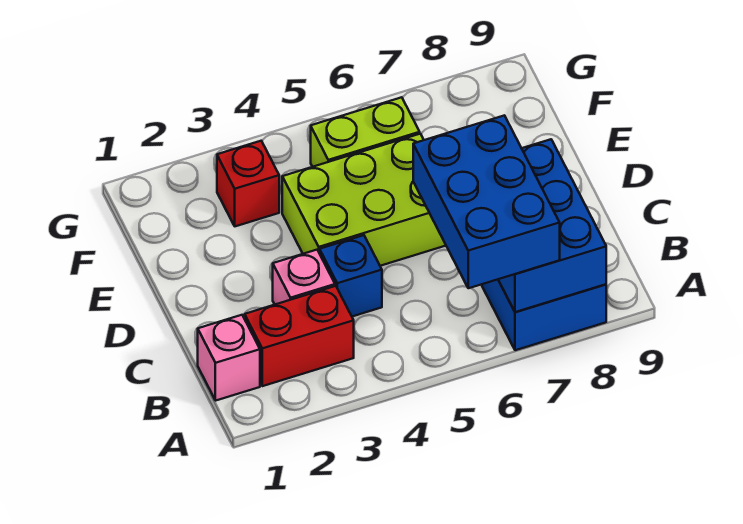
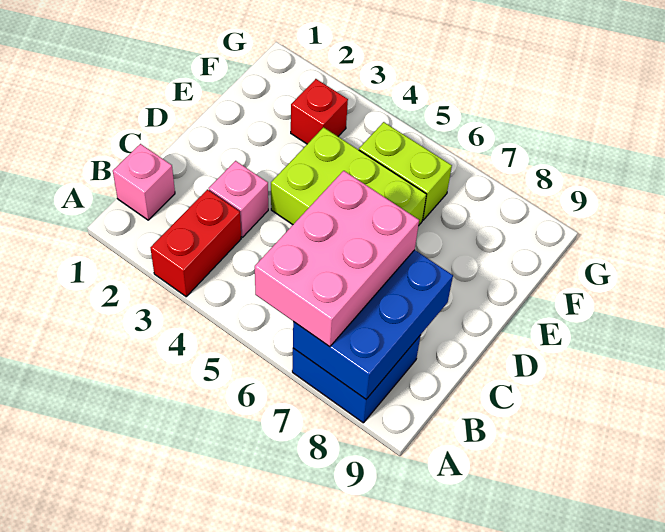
blue brick A6:C7 level 3 -> pink brick A6:C7 level 3
red brick B2:B3 level 1 -> red brick A3:B3 level 1
blue brick C4 level 1 -> none

